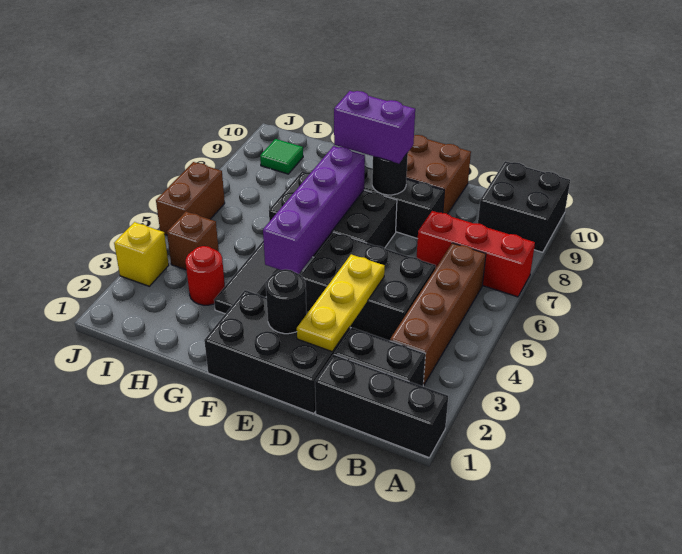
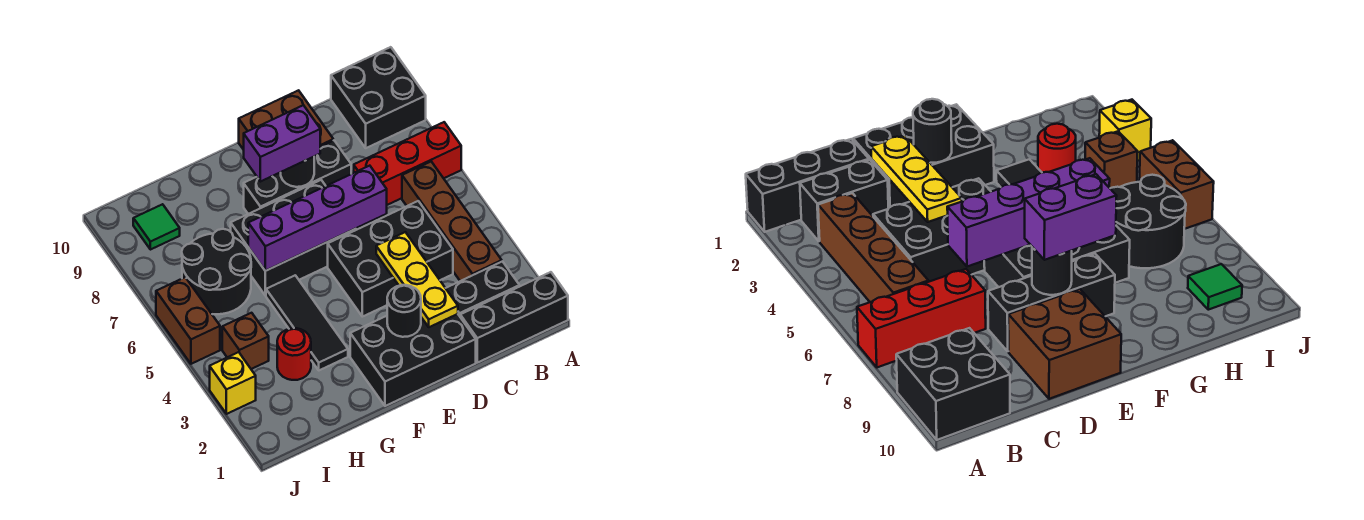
purple brick F4:F7 level 2 -> purple brick D6:G6 level 2
none -> black round brick H6:I7 level 1

